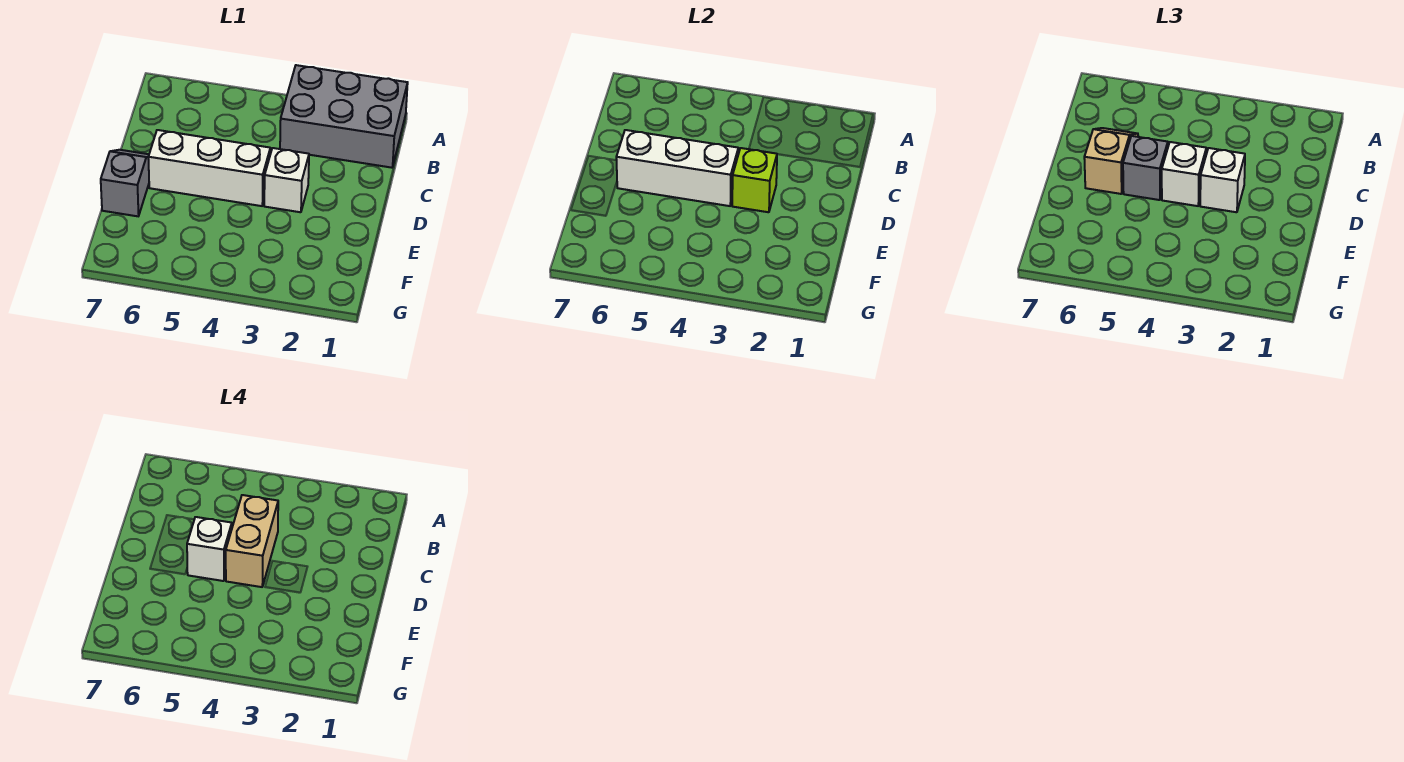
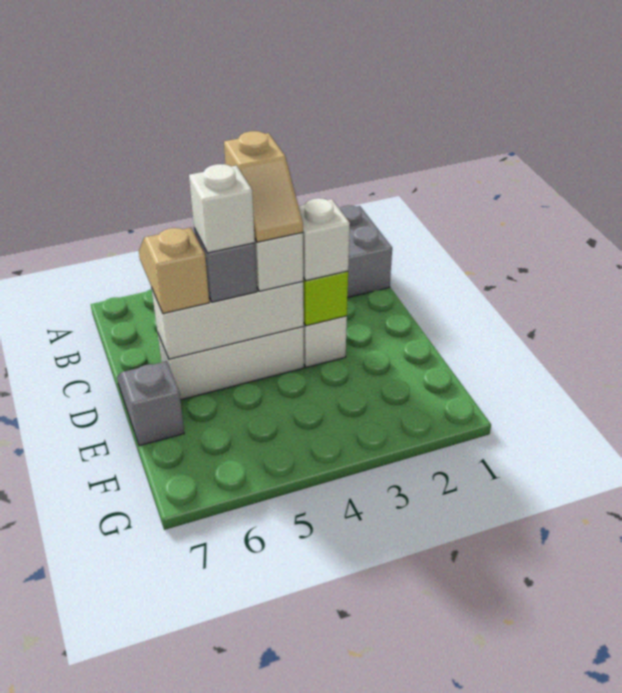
tan brick C4:D4 level 4 -> tan slope C4:D4 level 4 top C

